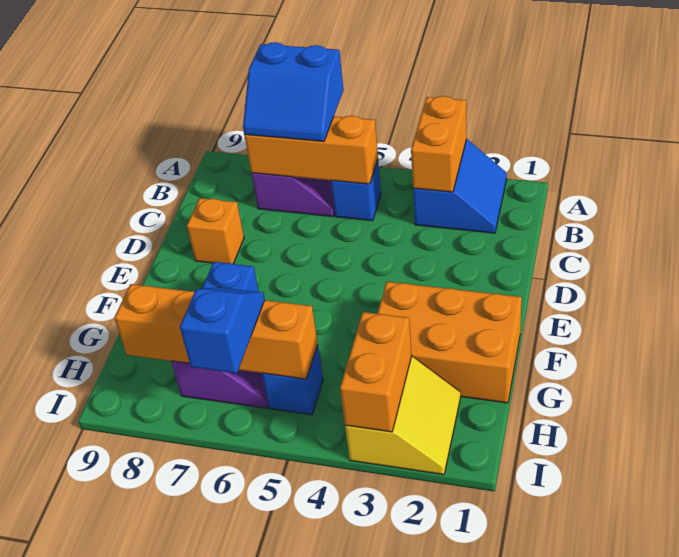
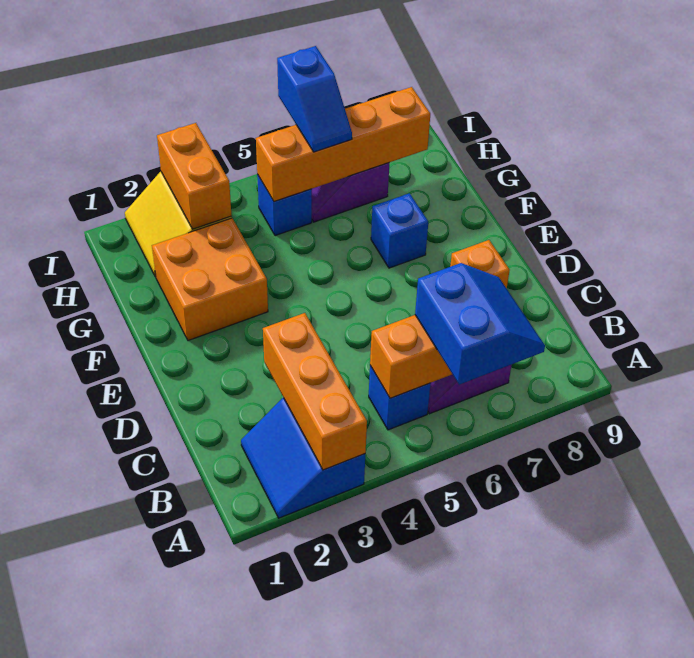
orange brick A3:B3 level 2 -> orange brick A3:C3 level 2
blue slope A6:B7 level 3 top A -> blue slope A6:B7 level 3 top 6
orange brick F1:G3 level 1 -> orange brick F2:G3 level 1

